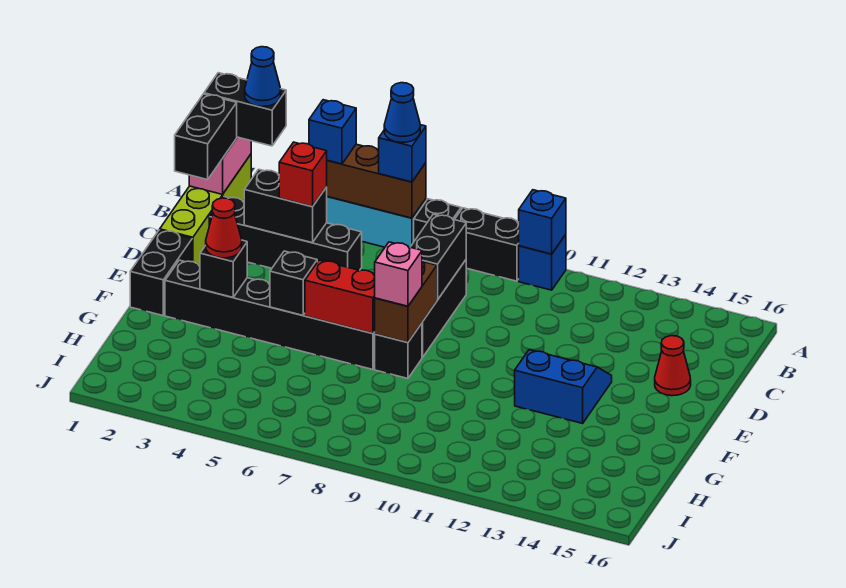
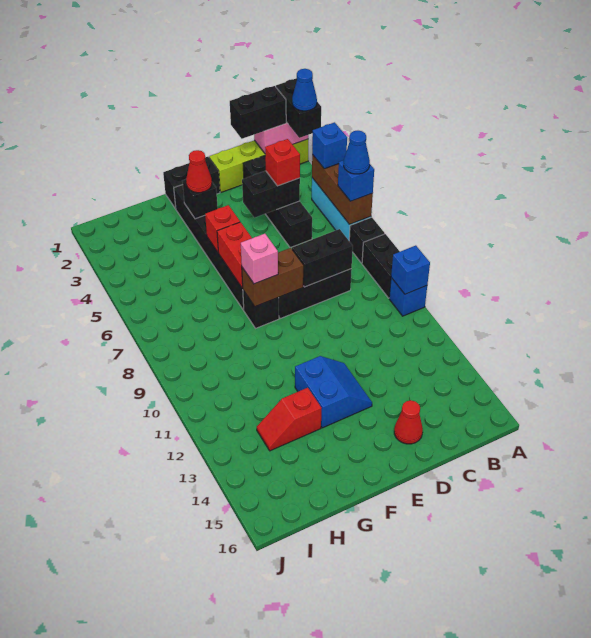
black brick C3:C4 level 2 -> black brick C4:D4 level 2
black brick F5 level 2 -> red brick F5 level 2
none -> red slope G13:H13 level 1 top G

